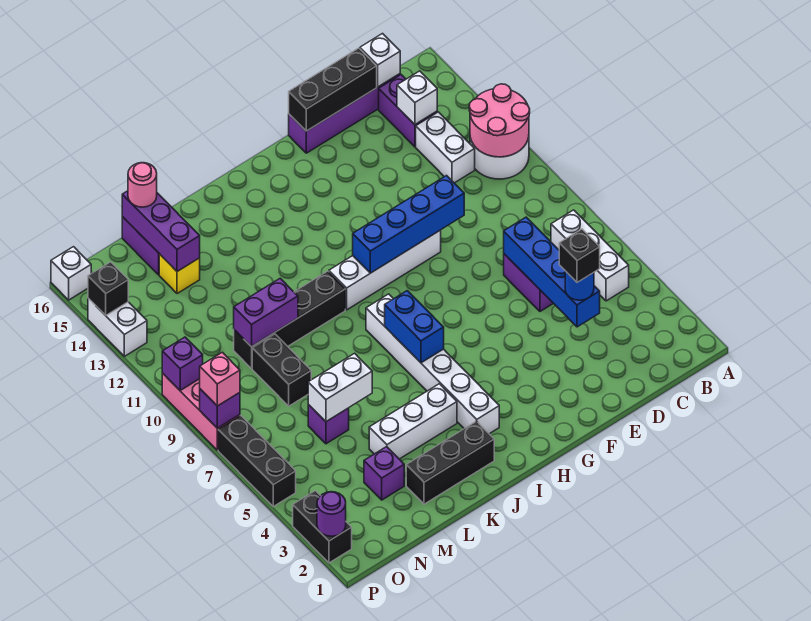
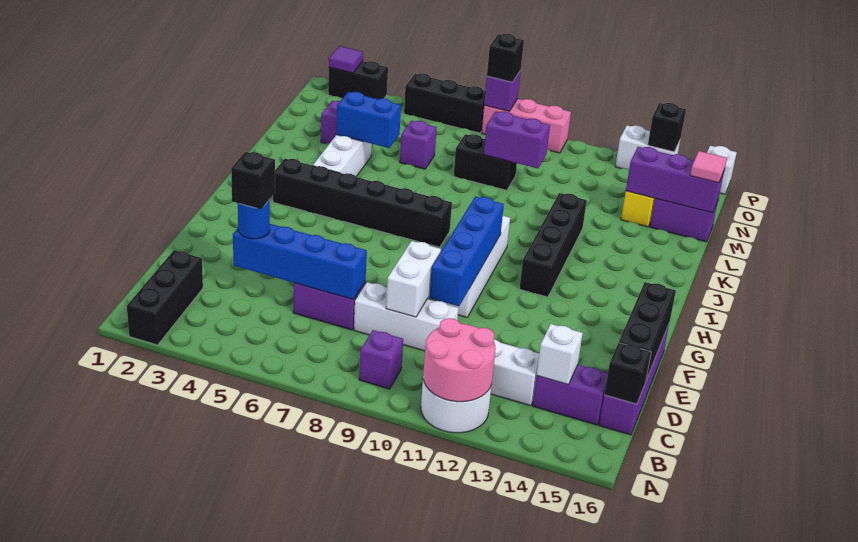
white brick B5:B7 level 1 -> white brick D8:D10 level 1
white brick C16 level 2 -> black brick C16 level 2
white brick I3:I8 level 1 -> black brick I3:I8 level 1
blue brick I6:I7 level 2 -> blue brick L4:L5 level 2
black brick J2:L2 level 1 -> black brick A2:C2 level 1
black brick J10:M10 level 1 -> black brick H12:K12 level 1
white brick L6:M6 level 2 -> white brick D9:E9 level 2
purple brick L10:M10 level 2 -> purple brick M9:M10 level 2
pink round brick M16 level 3 -> pink tile M16 level 3
purple round brick P2 level 2 -> purple tile P2 level 2
pink brick P8 level 3 -> black brick P8 level 3
purple brick P10 level 2 -> purple brick B9 level 1

